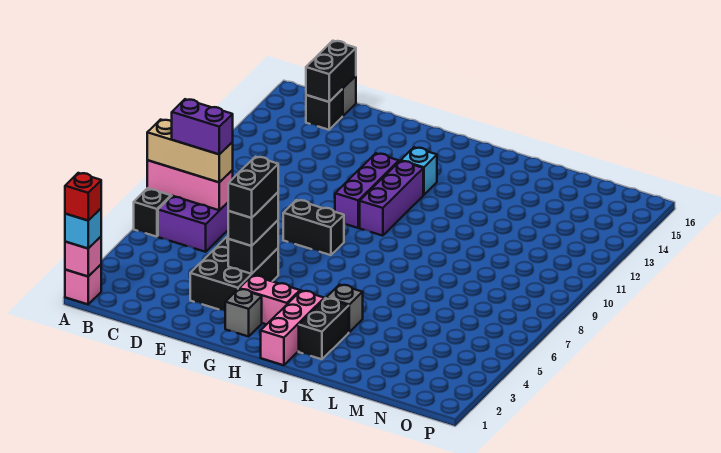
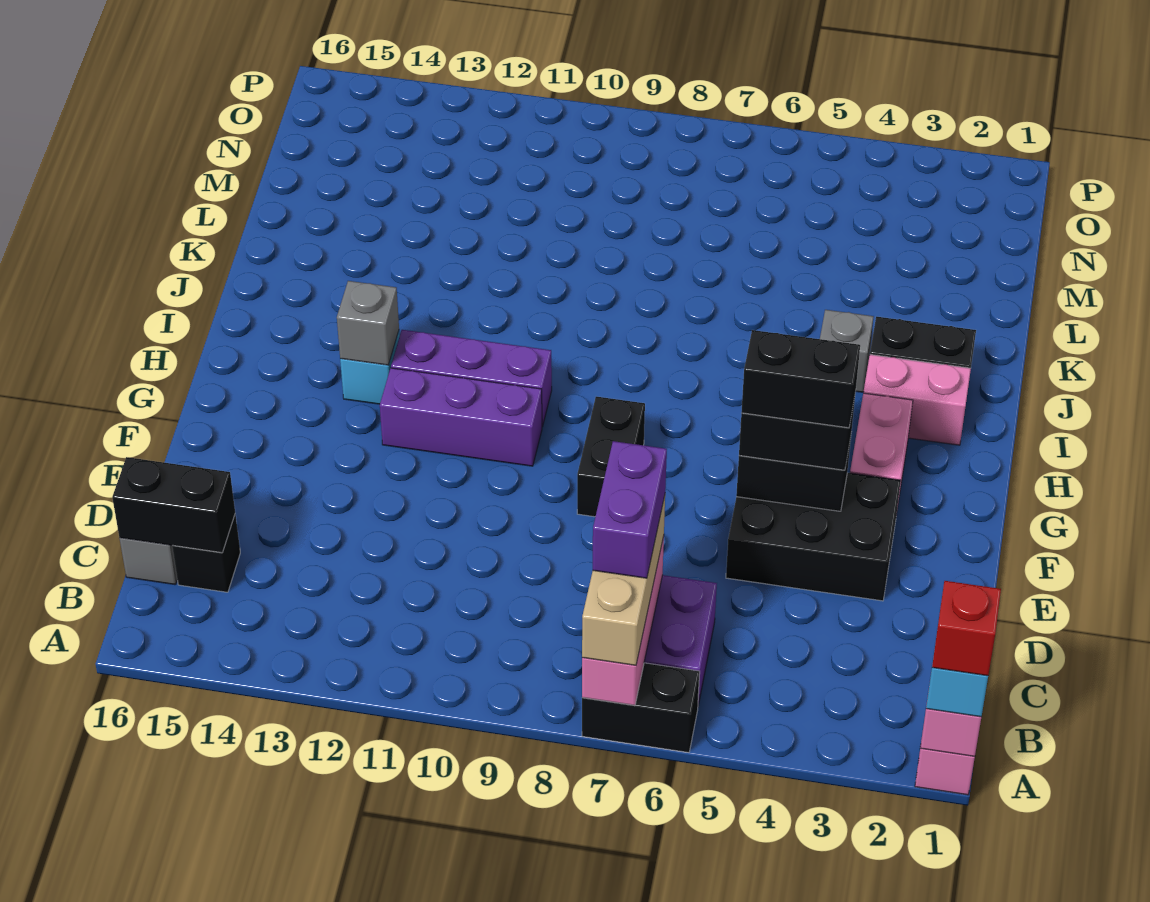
grey brick G2 level 1 -> grey brick H13 level 2
pink brick I1:I3 level 1 -> pink brick I2:I3 level 1

